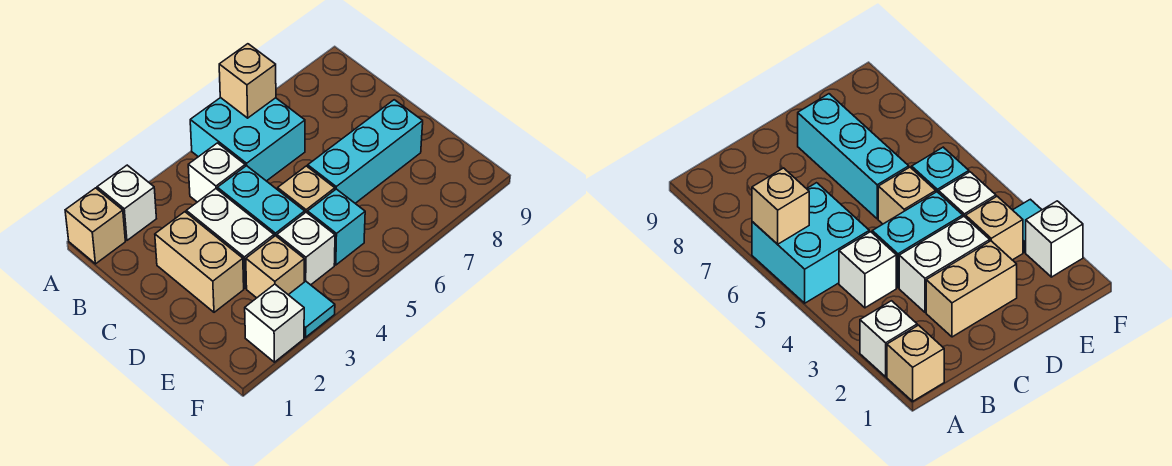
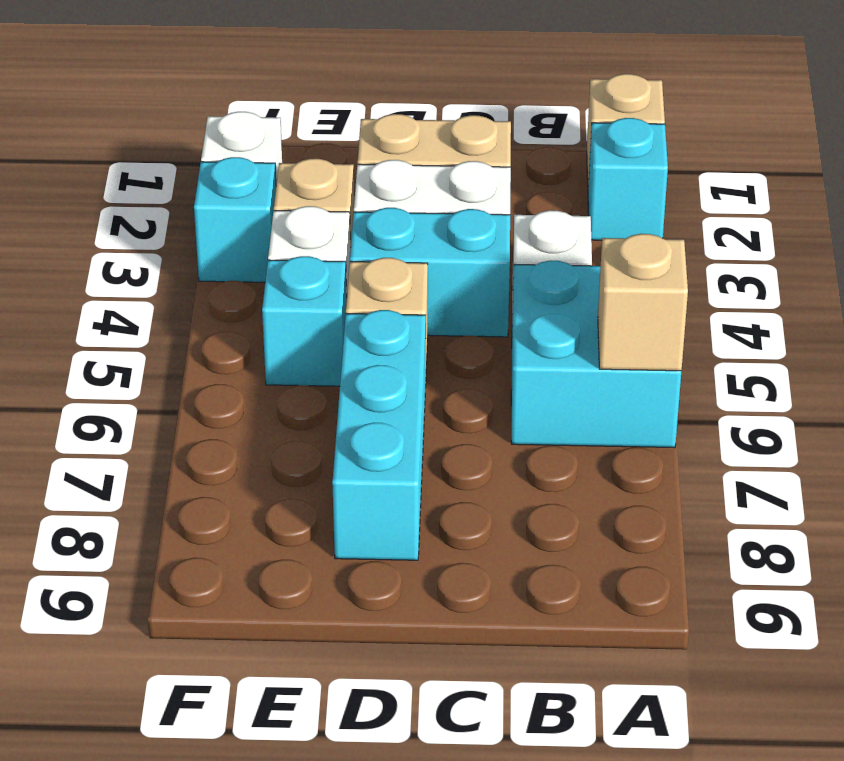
white brick A2 level 1 -> cyan brick A2 level 1
cyan tile F3 level 1 -> cyan brick F3 level 1

